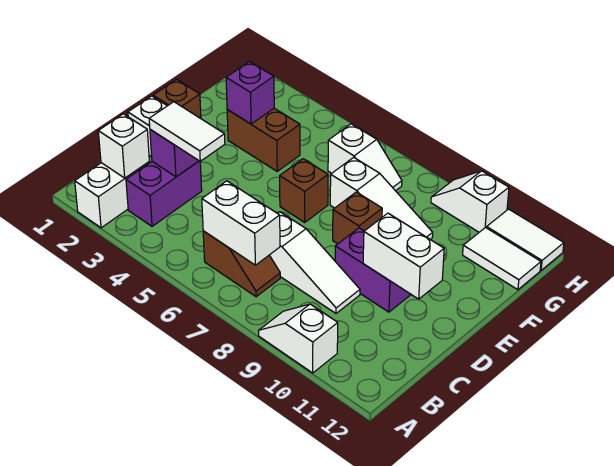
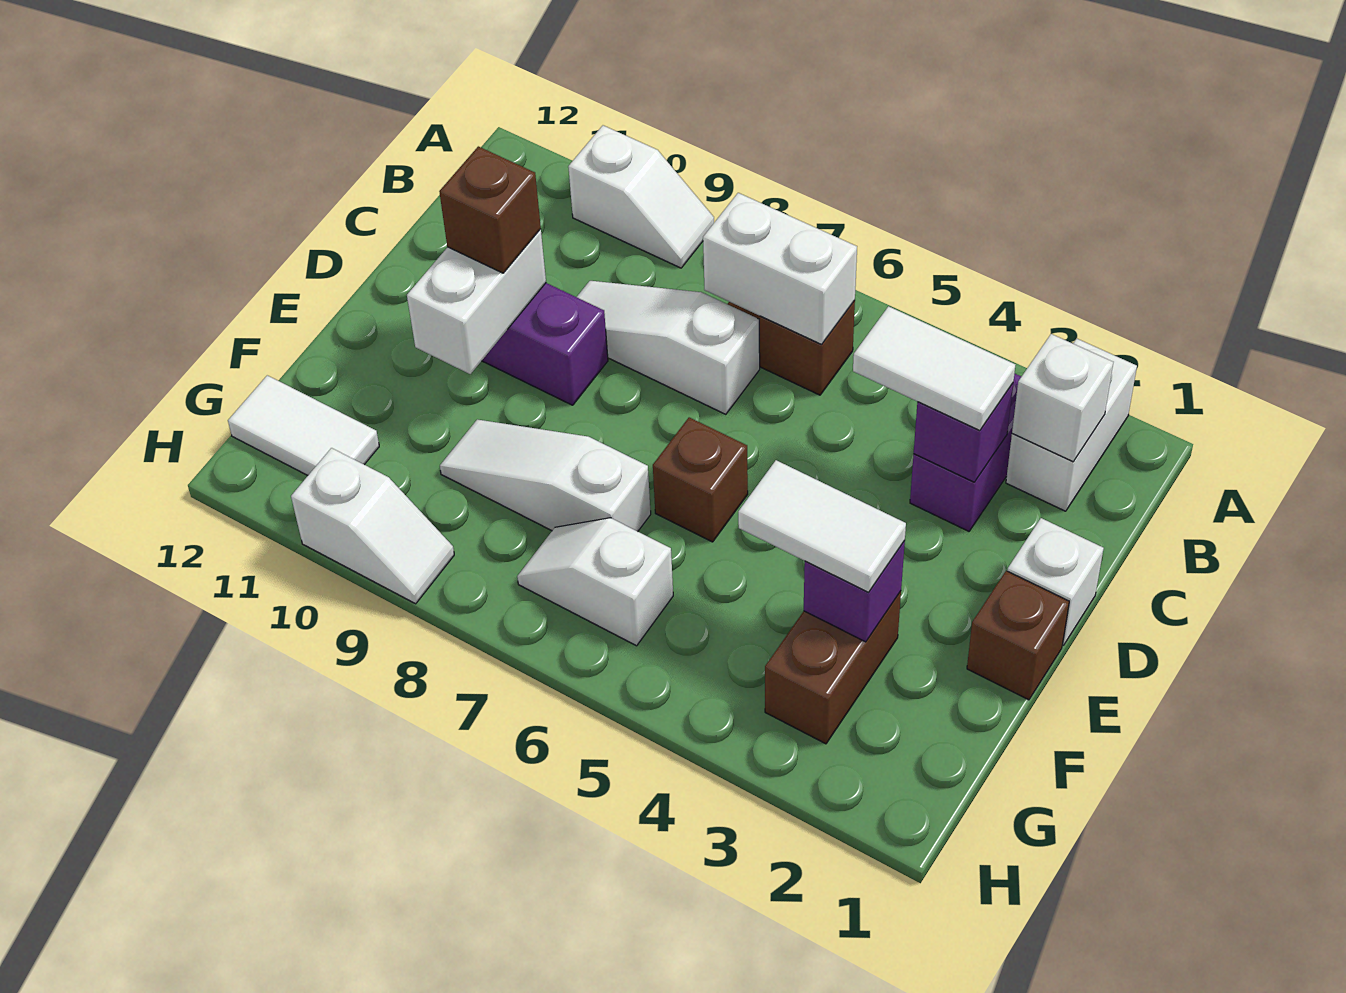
white brick D10:D11 level 2 -> white brick D10:E10 level 2
brown brick E8 level 1 -> brown brick D10 level 3
brown brick F3:F4 level 1 -> brown brick F3:G3 level 1
white tile H11:H12 level 1 -> white tile F3:F4 level 3

